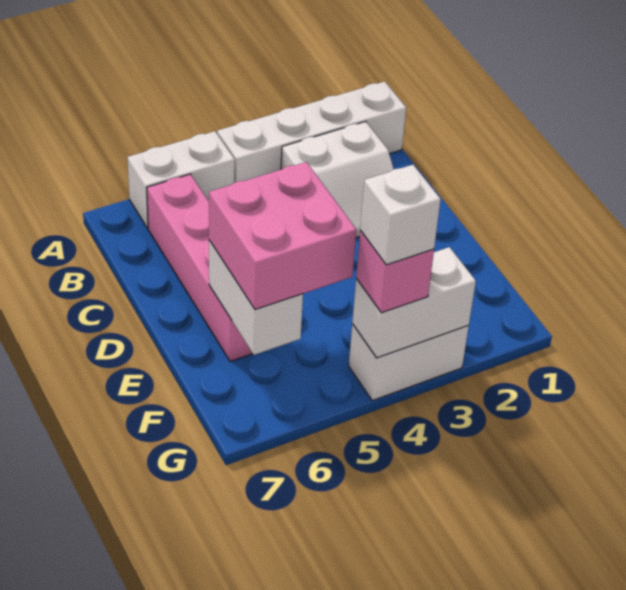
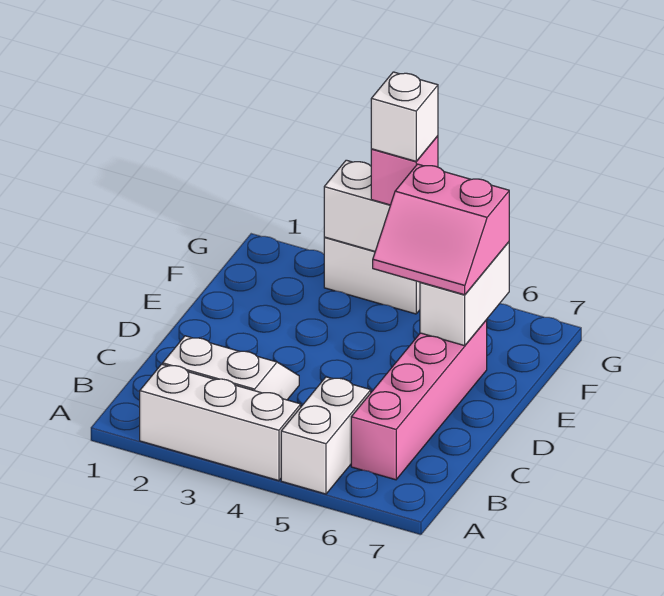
white brick A1:A4 level 1 -> white brick A2:A4 level 1
white brick A5:A6 level 1 -> white brick A5:B5 level 1
pink brick E5:F6 level 3 -> pink slope E5:F6 level 3 top F

